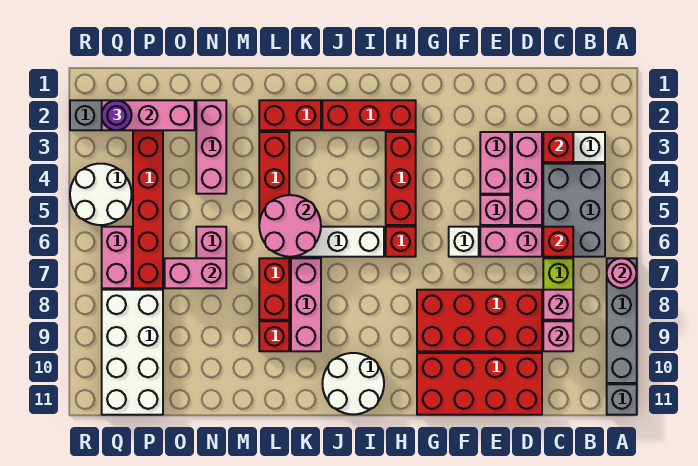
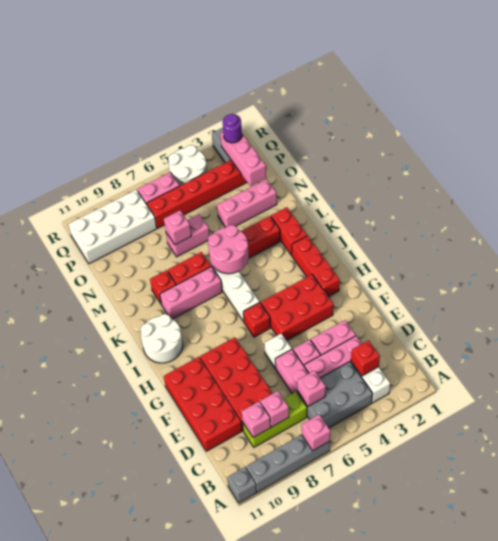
pink round brick A7 level 2 -> pink brick A7 level 2
red brick C6 level 2 -> pink brick C6 level 2
red brick H3:H5 level 1 -> red brick G3:H5 level 1
pink brick N7:O7 level 2 -> pink brick N7 level 2

